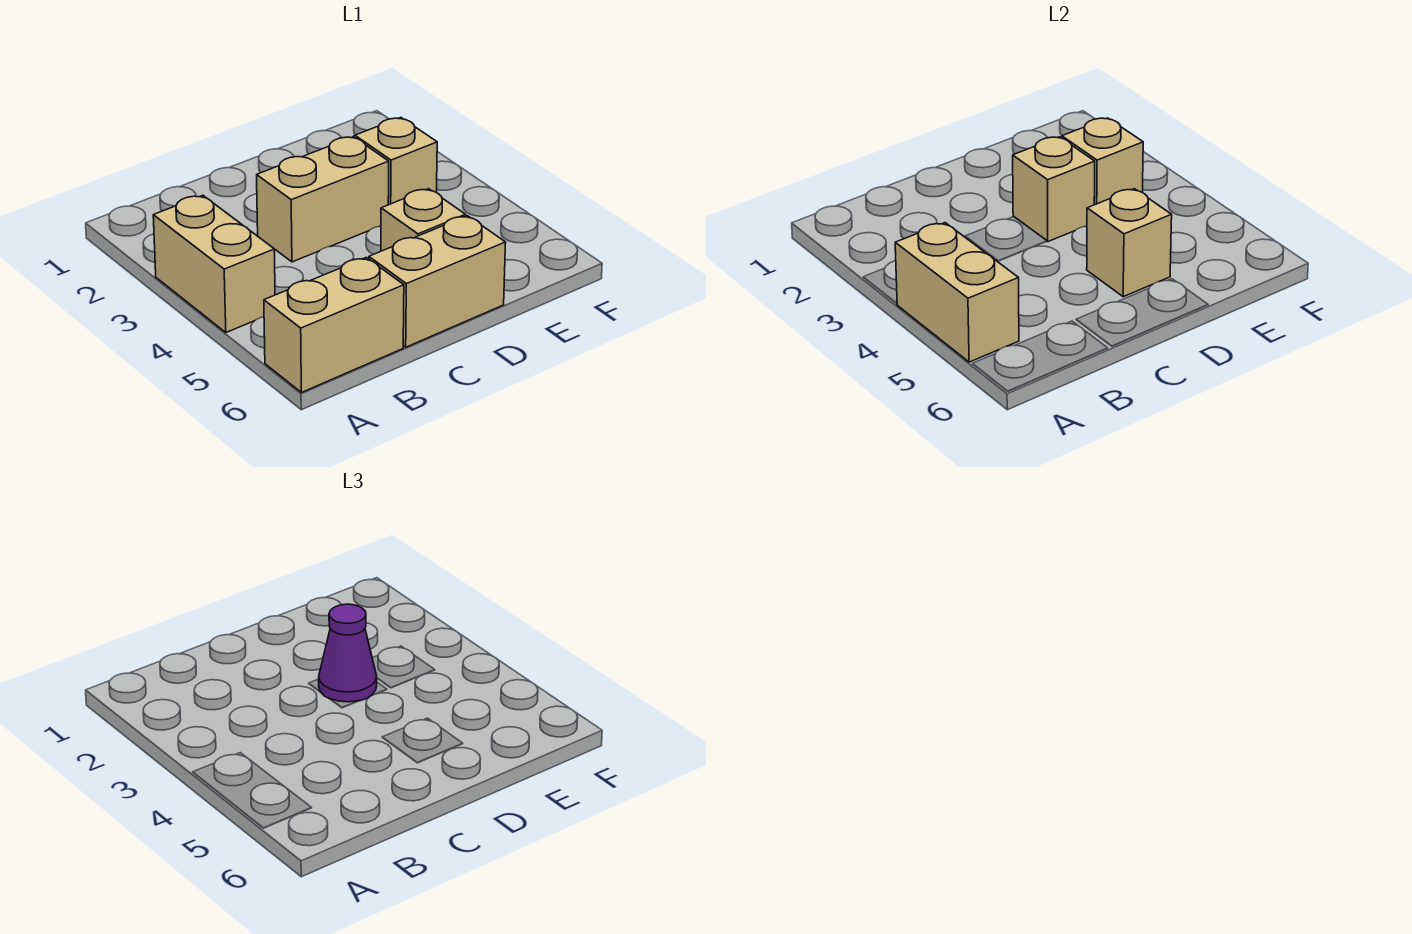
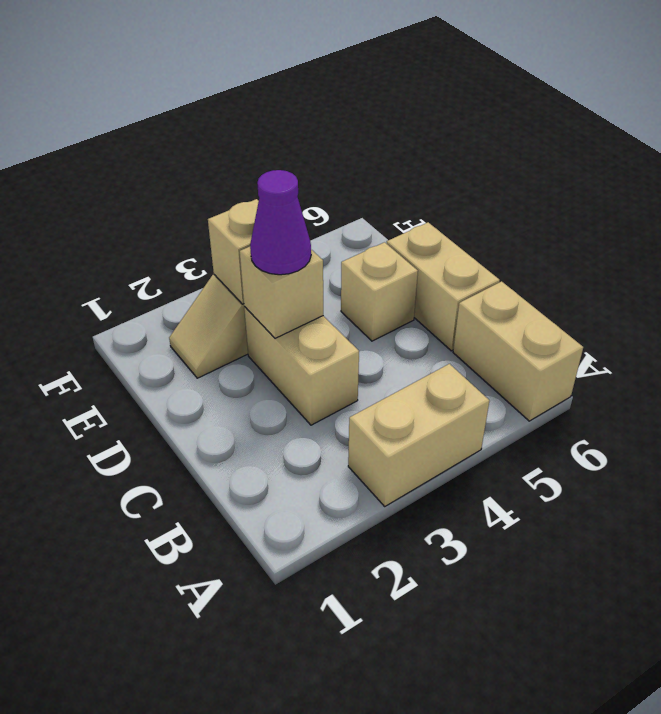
tan brick A4:A5 level 2 -> none
tan brick D5 level 2 -> none

